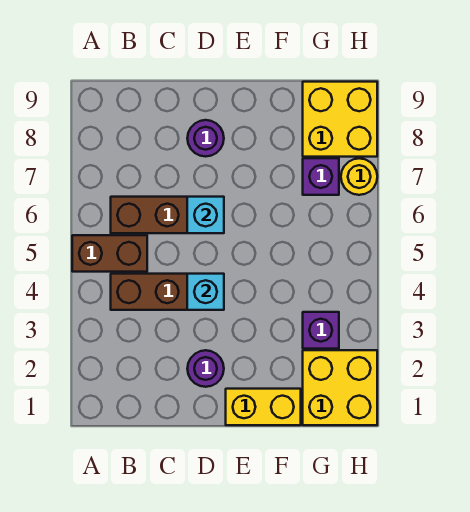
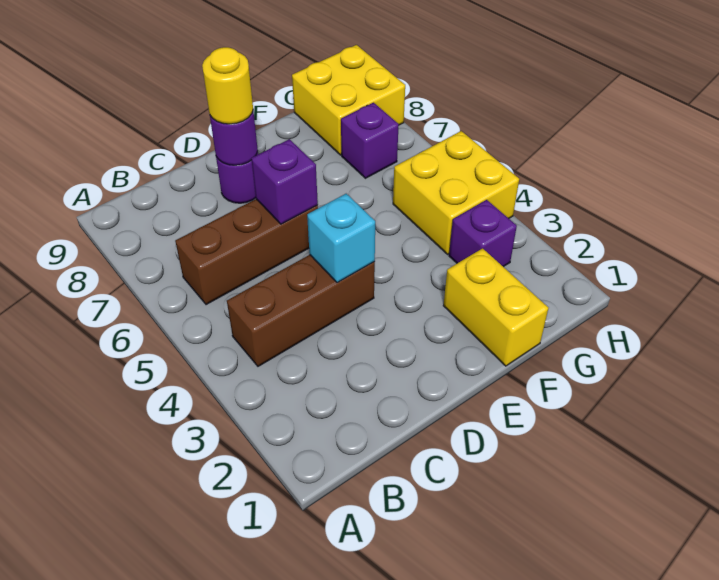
brown brick A5:B5 level 1 -> none
purple round brick D2 level 1 -> purple round brick D8 level 2
cyan brick D6 level 2 -> purple brick D6 level 2
yellow brick E1:F1 level 1 -> yellow brick F1:F2 level 1
yellow brick G1:H2 level 1 -> yellow brick G4:H5 level 1
yellow round brick H7 level 1 -> yellow round brick D8 level 3

